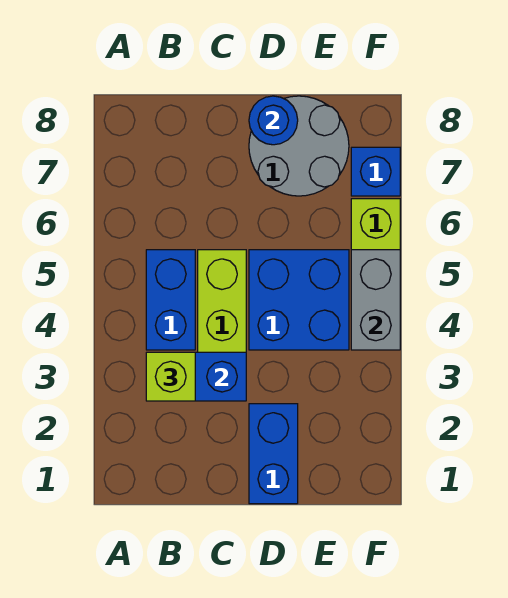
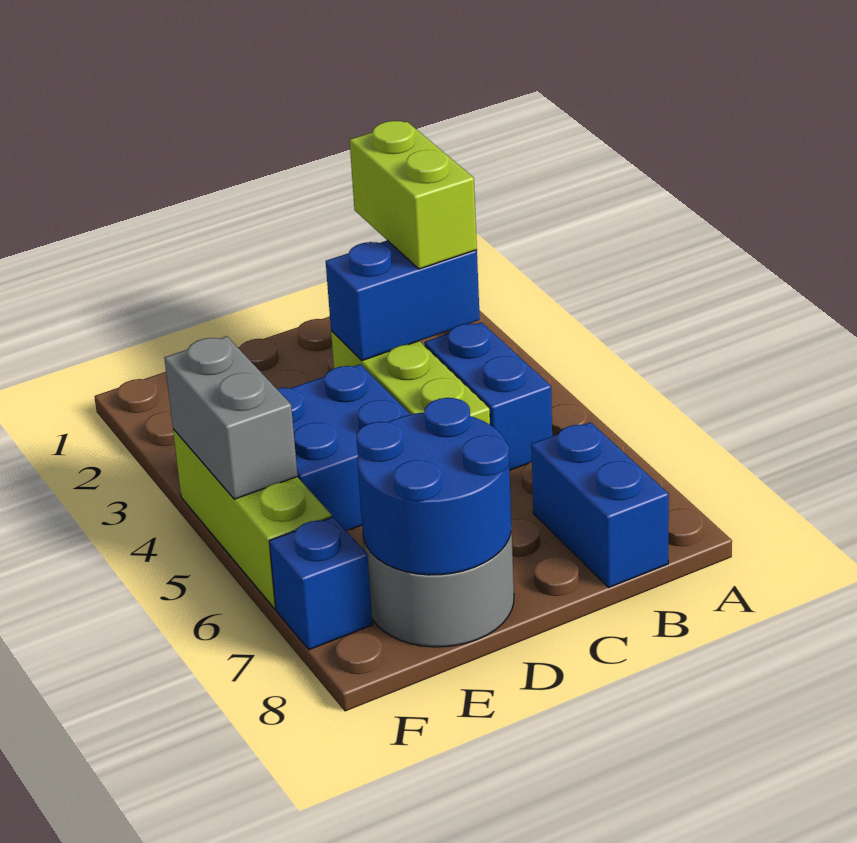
lime brick B3 level 3 -> lime brick B2:B3 level 3
blue brick D1:D2 level 1 -> blue brick B7:B8 level 1
blue round brick D8 level 2 -> blue round brick D7:E8 level 2

